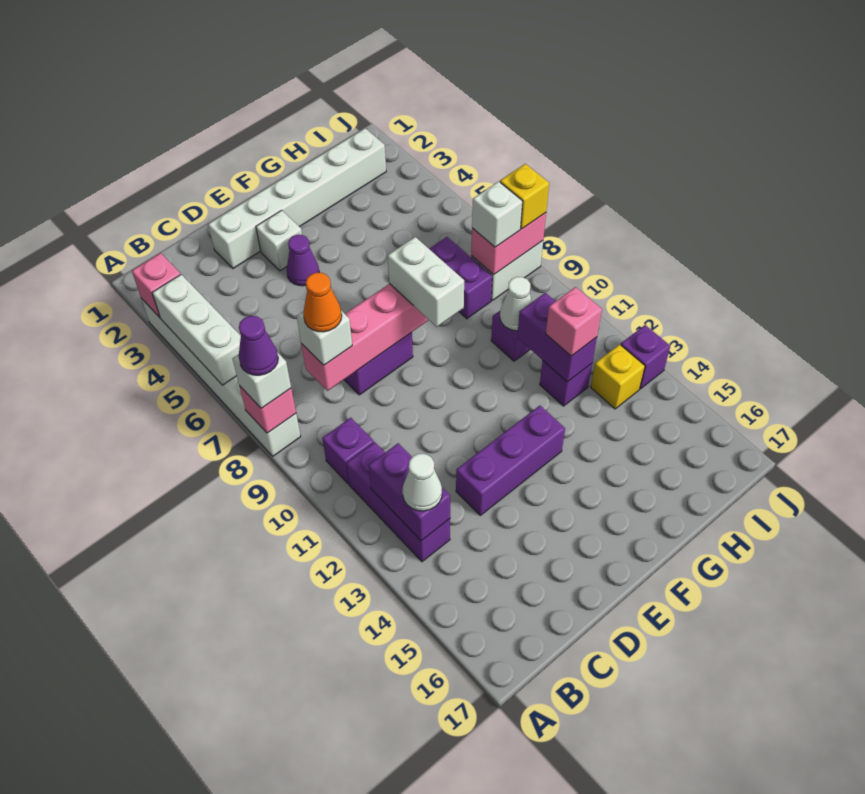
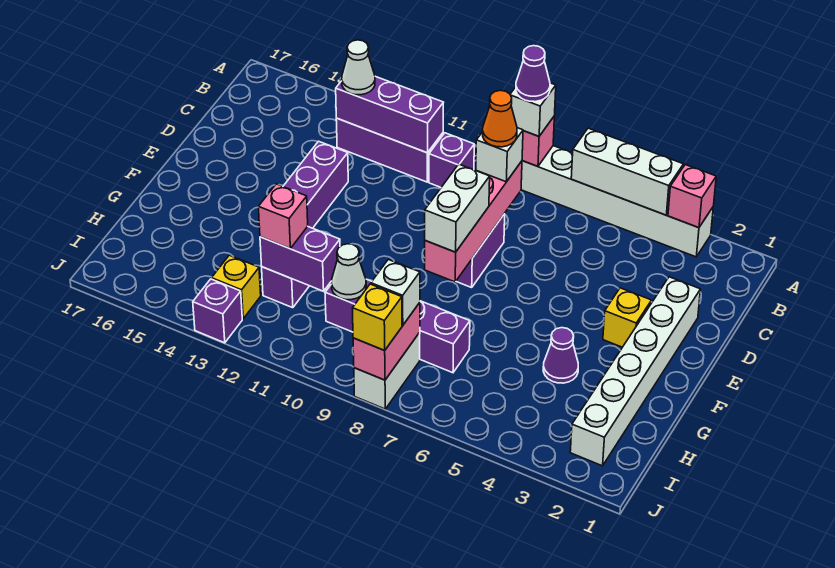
purple brick B12:B13 level 2 -> purple brick B11:B13 level 2
white brick E3 level 1 -> yellow brick E3 level 1
purple cone E4 level 1 -> purple cone G4 level 1
white brick F8:F9 level 3 -> white brick E8:F8 level 3

